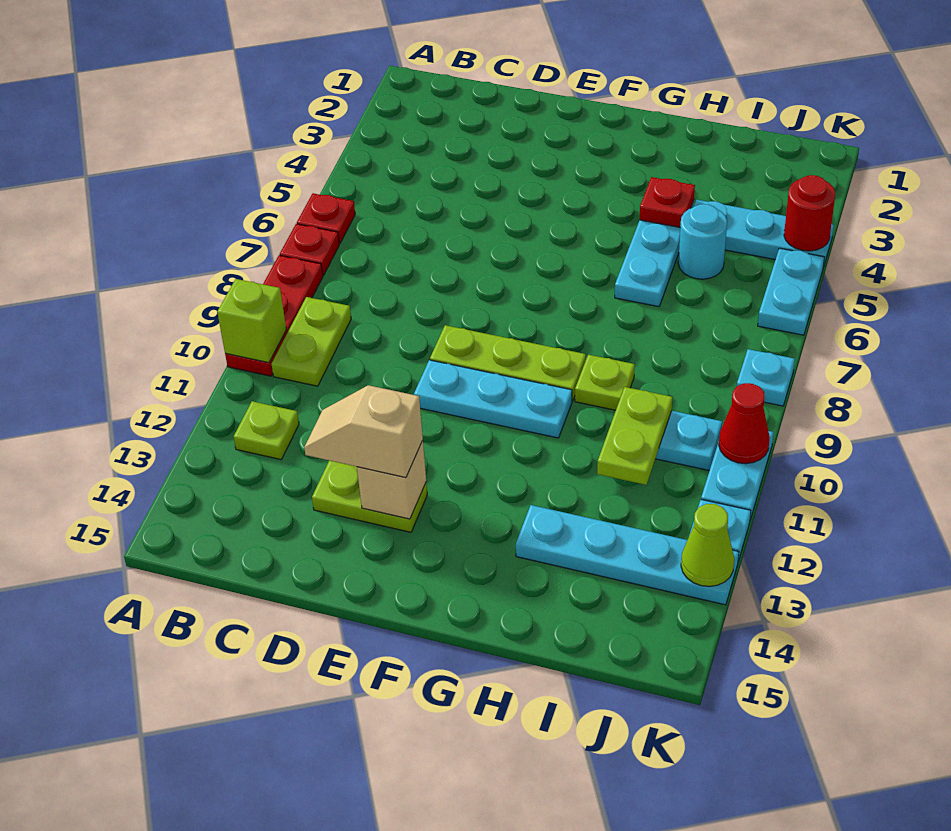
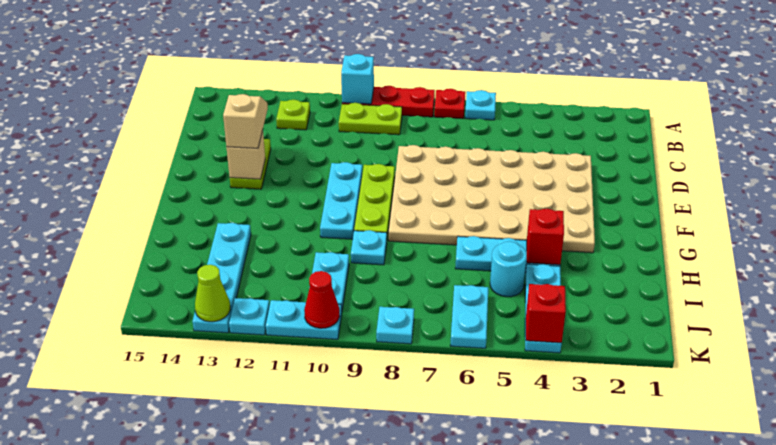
red plate A6 level 1 -> cyan plate A6 level 1
lime brick A10 level 2 -> cyan brick A10 level 2
none -> tan plate D3:G8 level 1
red plate H4 level 2 -> red brick H4 level 2
lime plate H9 level 1 -> cyan plate H9 level 1
lime plate I10:I11 level 2 -> none
red round brick K4 level 2 -> red brick K4 level 2
cyan plate K5:K6 level 1 -> cyan plate J6:K6 level 1

